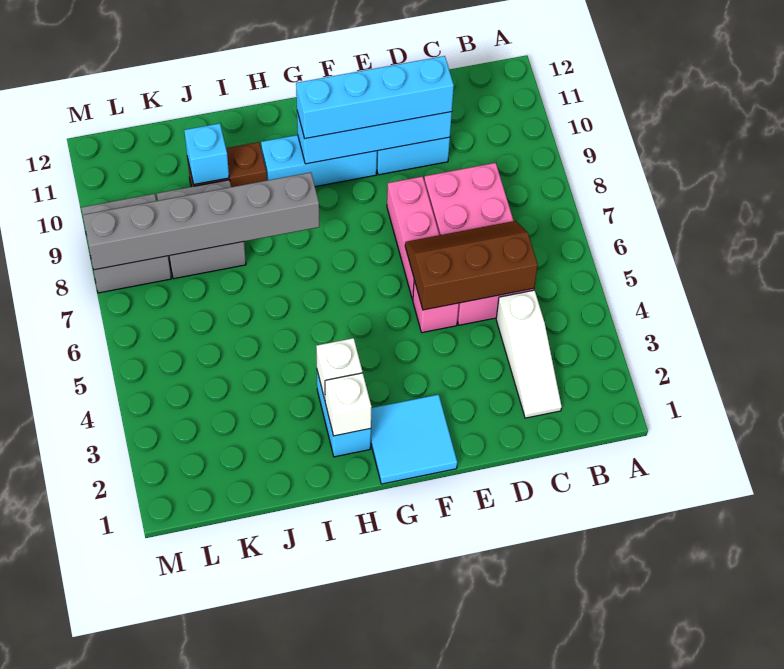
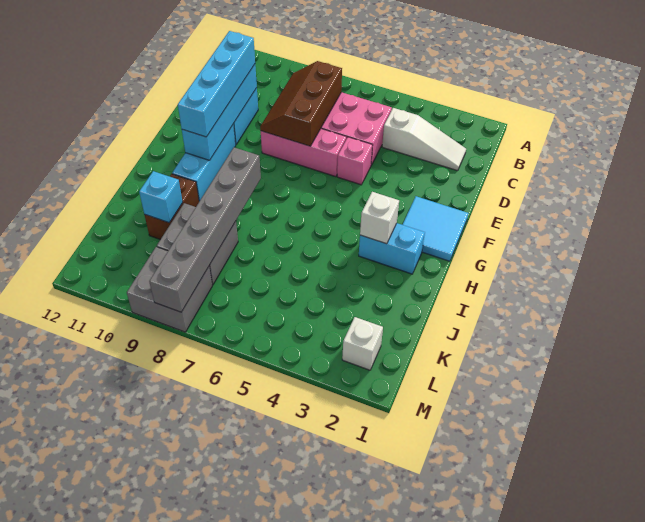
brown slope C5:E6 level 2 top 5 -> brown slope C7:E8 level 2 top 7
white brick H2 level 2 -> white brick L2 level 1

